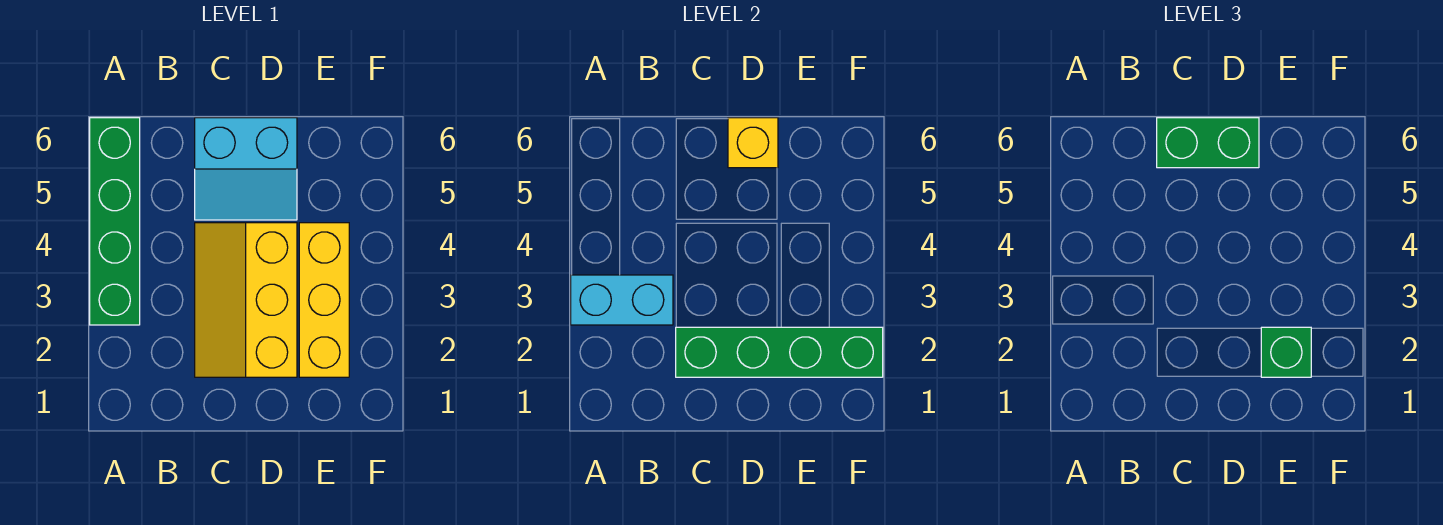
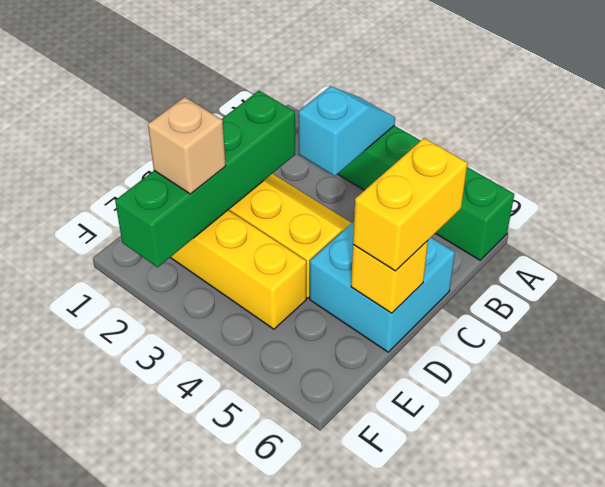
cyan brick A3:B3 level 2 -> cyan slope A3:B3 level 2 top B
cyan slope C5:D6 level 1 top 6 -> cyan brick C5:D6 level 1
green brick C6:D6 level 3 -> yellow brick C6:D6 level 3
green brick E2 level 3 -> tan brick E2 level 3

